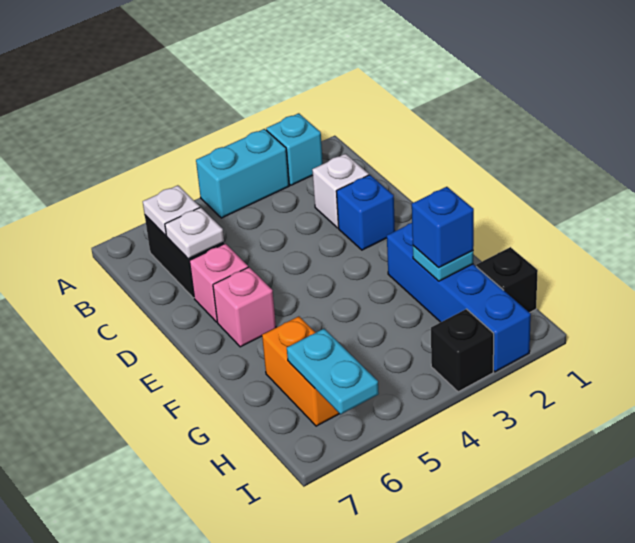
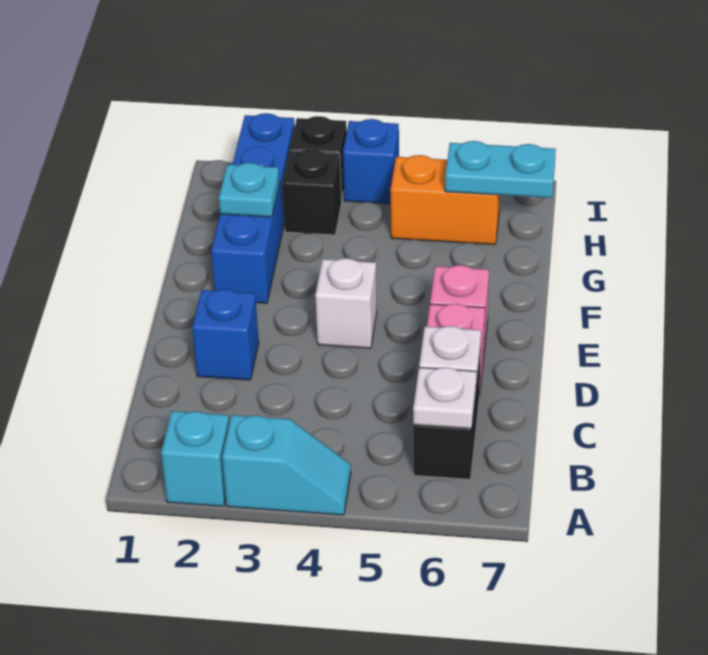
cyan brick A3:A4 level 1 -> cyan slope A3:A4 level 1 top 3
white brick C2 level 1 -> white brick E4 level 1
blue brick G2 level 3 -> blue brick I4 level 1
orange brick G6:H6 level 1 -> orange brick H5:H6 level 1
black brick H1 level 1 -> black brick H3 level 1
cyan plate H6:I6 level 2 -> cyan plate H6:H7 level 2

